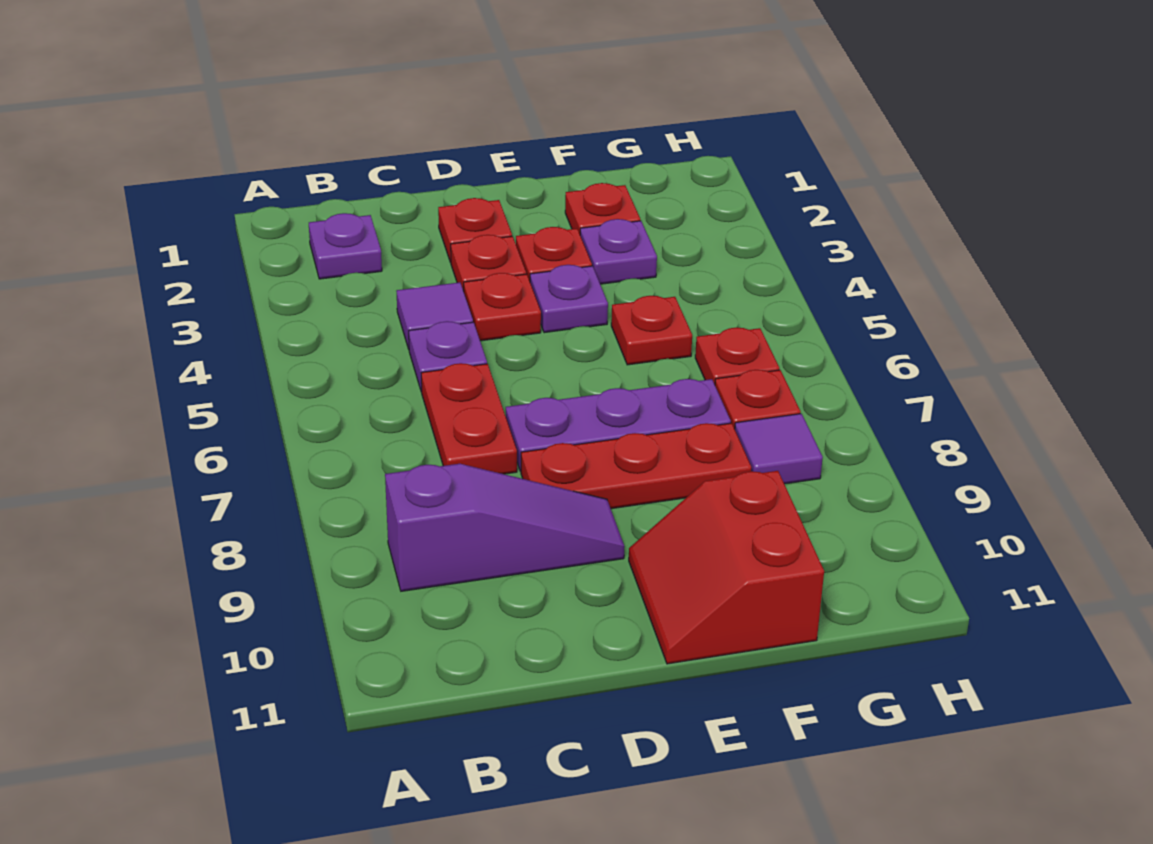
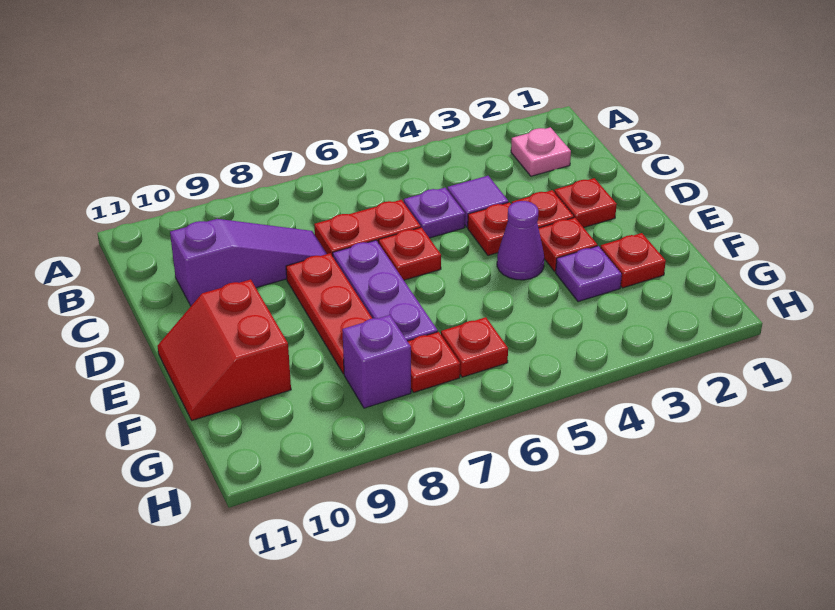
purple plate B2 level 1 -> pink plate B2 level 1
purple slope B9:D9 level 1 top B -> purple slope C8:C10 level 1 top 10
purple plate E4 level 1 -> purple cone E4 level 1
red slope E10:F11 level 1 top F -> red slope E10:F11 level 1 top 10
red plate F5 level 1 -> red plate D6 level 1
purple tile G8 level 1 -> purple brick G8 level 1

